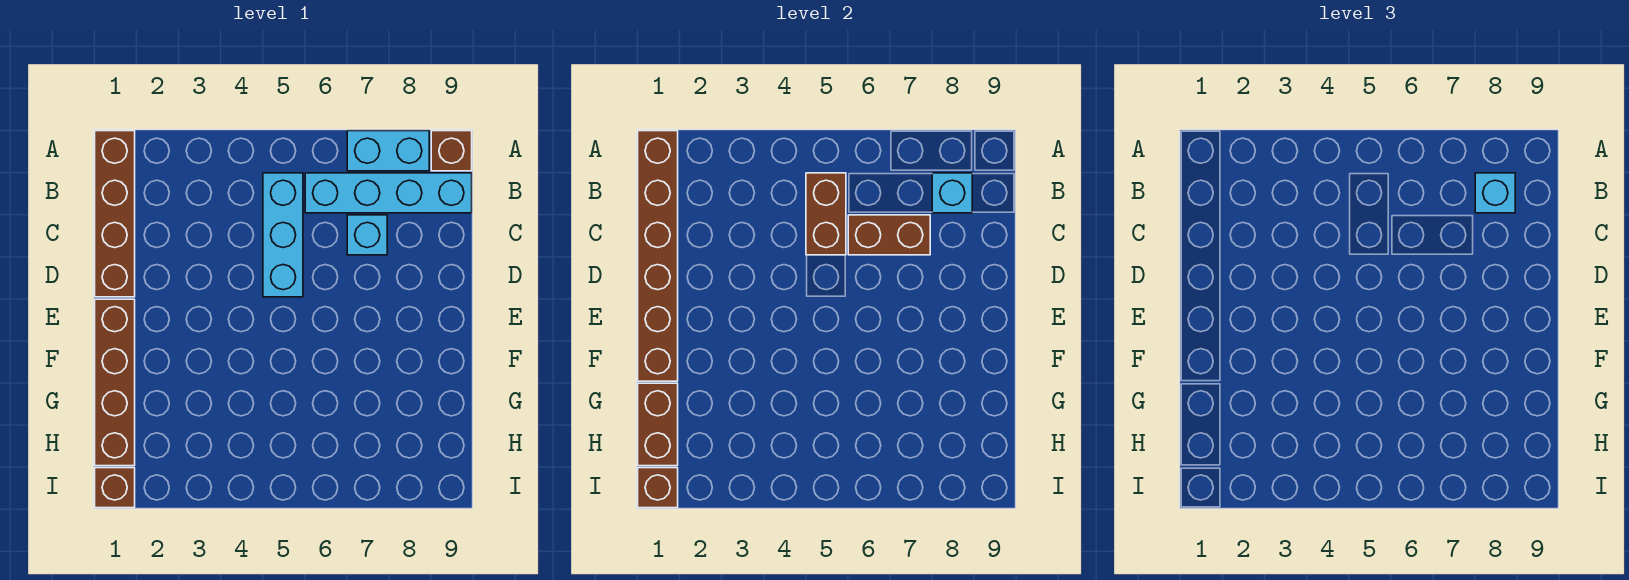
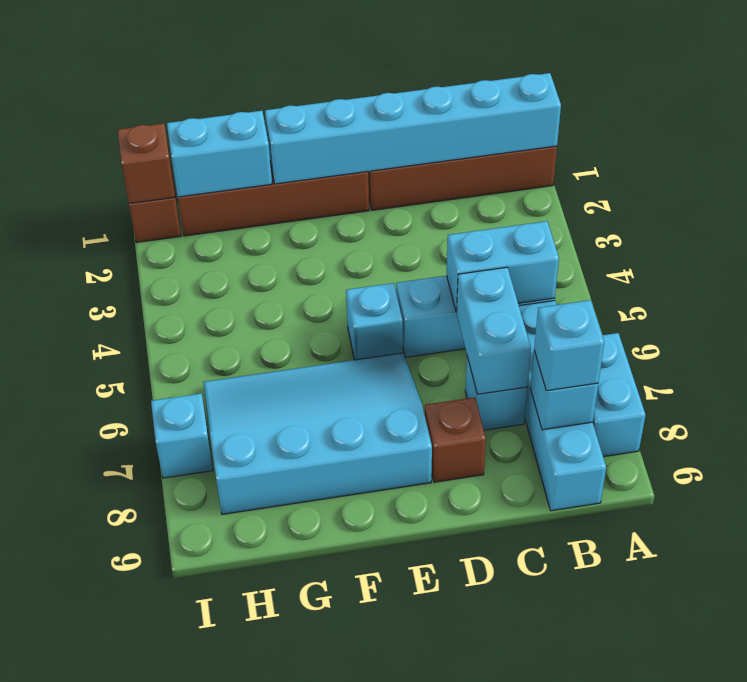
brown brick A1:F1 level 2 -> cyan brick A1:F1 level 2
brown brick A9 level 1 -> brown brick D8 level 1
brown brick B5:C5 level 2 -> cyan brick B5:C5 level 2
brown brick C6:C7 level 2 -> cyan brick C6:C7 level 2
none -> cyan brick E5 level 1
none -> cyan slope E6:H8 level 1 top 8
brown brick G1:H1 level 2 -> cyan brick G1:H1 level 2
none -> cyan brick I7 level 1

